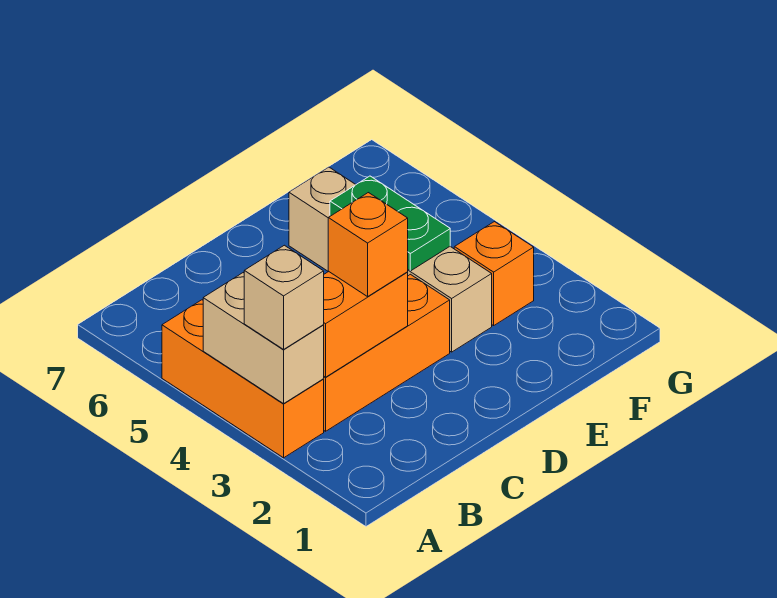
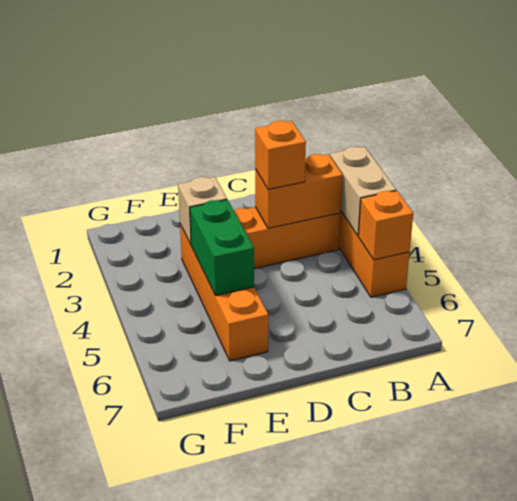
tan brick A3 level 3 -> tan brick E3 level 2
tan brick E3:E6 level 1 -> orange brick E3:E6 level 1
green plate E4:E5 level 2 -> green brick E4:E5 level 2
orange brick F3 level 1 -> orange brick A5 level 2

